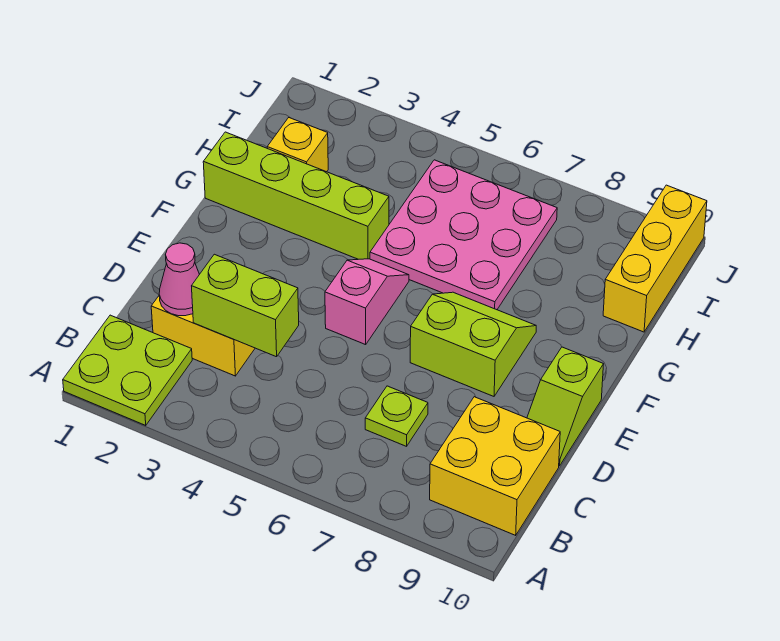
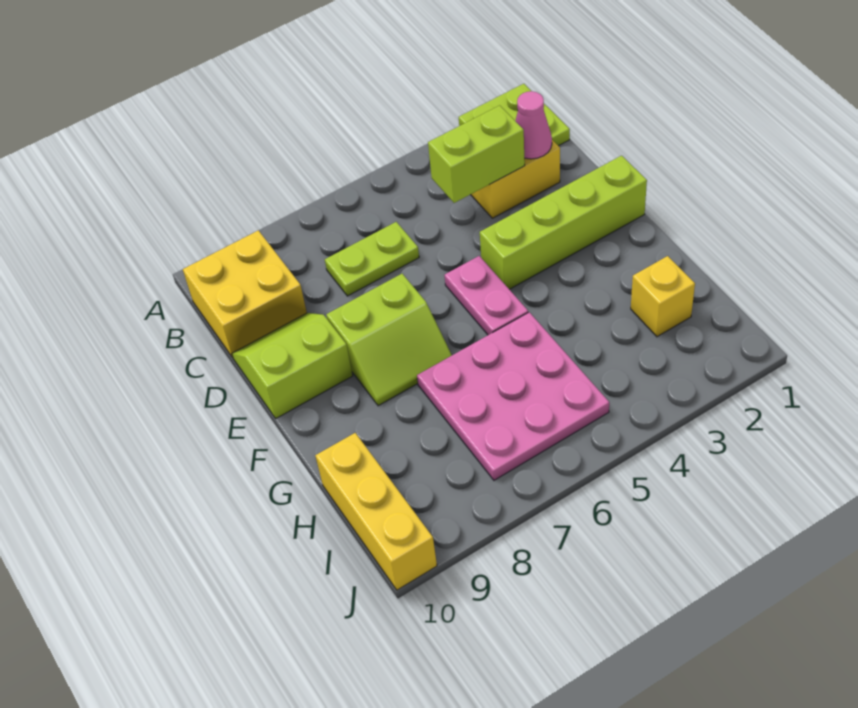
lime plate C7 level 1 -> lime plate C6:C7 level 1
lime slope D10:E10 level 1 top E -> lime slope D9:E10 level 1 top E
pink slope E5:F5 level 1 top E -> pink plate E5:F5 level 1
lime brick G1:G4 level 1 -> lime brick E1:E4 level 1

